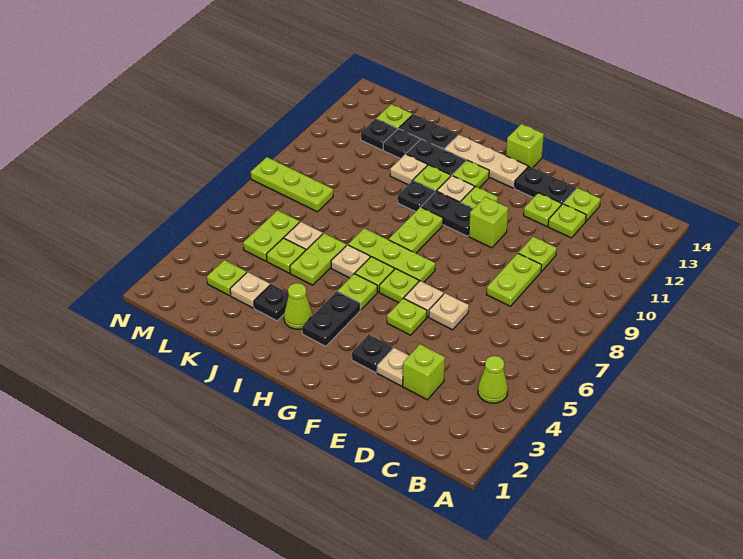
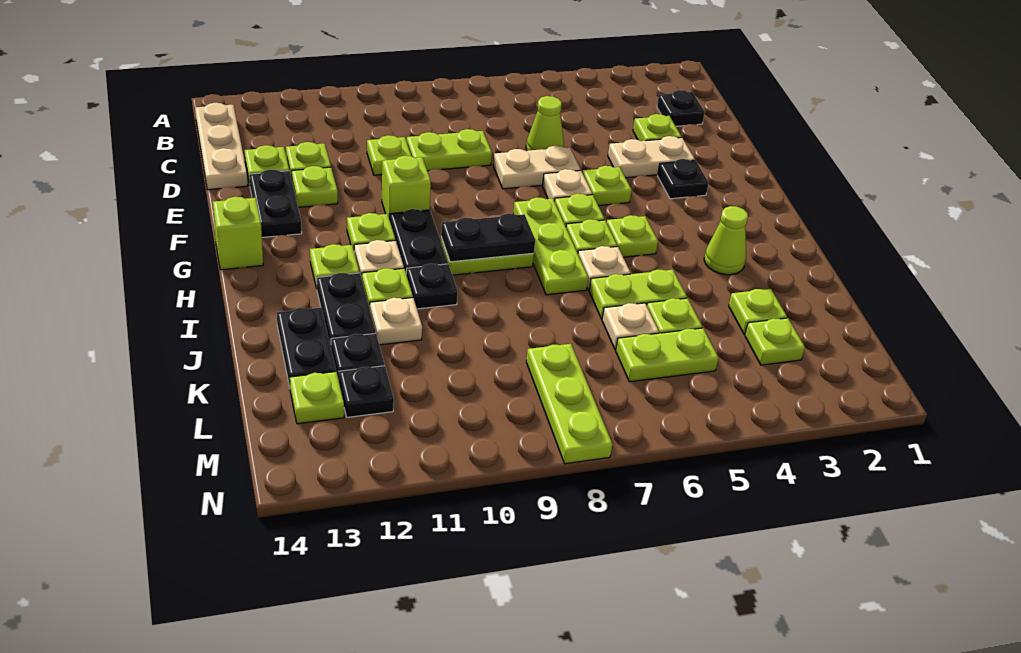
lime cone B4 level 1 -> lime cone D6 level 1
lime brick D3 level 1 -> lime plate D3 level 1
tan plate E3 level 1 -> tan plate E3:E4 level 1
tan plate E6 level 1 -> tan plate E6:E7 level 1
tan plate G13:I13 level 1 -> tan plate B14:D14 level 1
black plate H3:H4 level 1 -> black plate H8:H9 level 2
black plate J3 level 1 -> black plate C2 level 1
tan plate K3 level 1 -> lime plate K3 level 1

